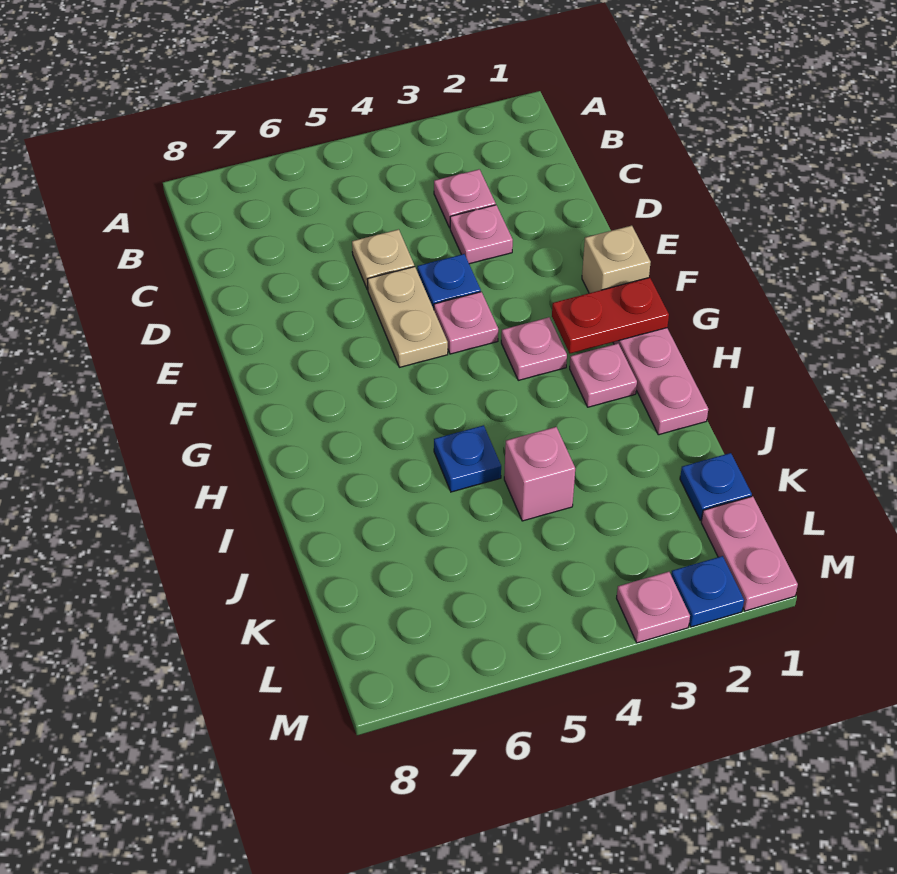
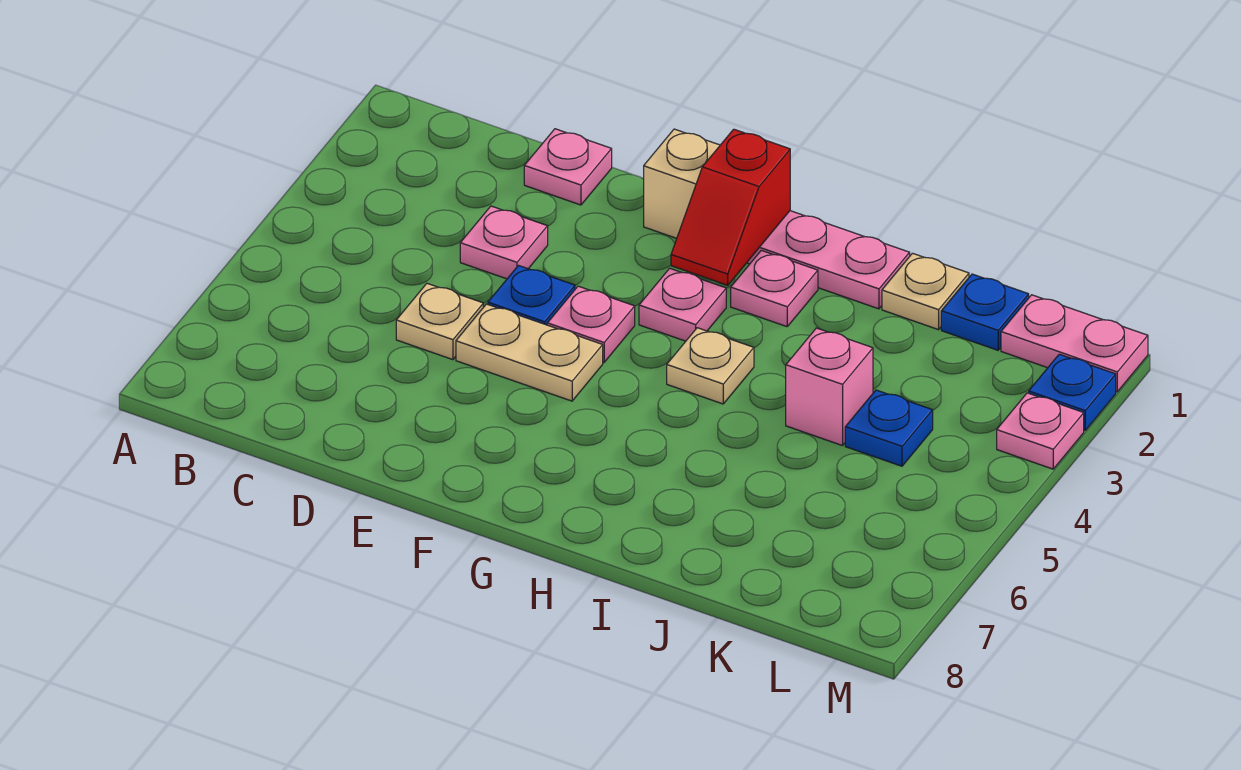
pink plate C3 level 1 -> pink plate D1 level 1
red plate G1:G2 level 2 -> red slope G1:G2 level 2 top 1
none -> tan plate H4 level 1
blue plate I5 level 1 -> blue plate K4 level 1
none -> tan plate J1 level 1

